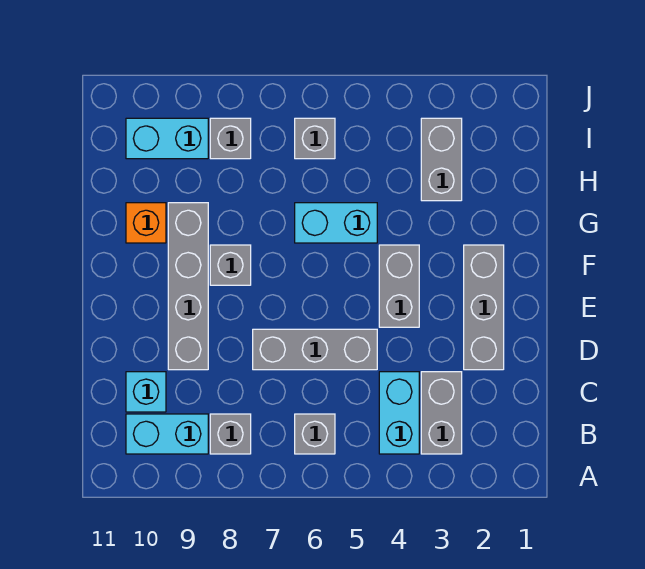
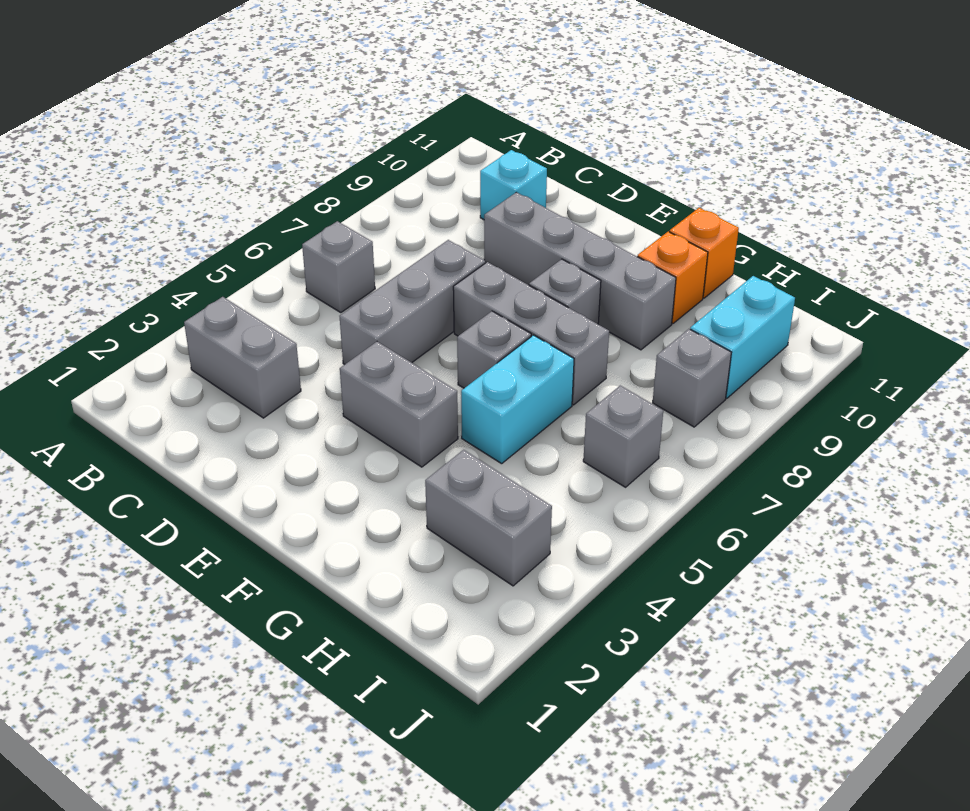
cyan brick B4:C4 level 1 -> none
grey brick B8 level 1 -> grey brick F6 level 1
cyan brick B9:B10 level 1 -> none
grey brick D2:F2 level 1 -> grey brick E7:G7 level 1
none -> orange brick G11 level 1

